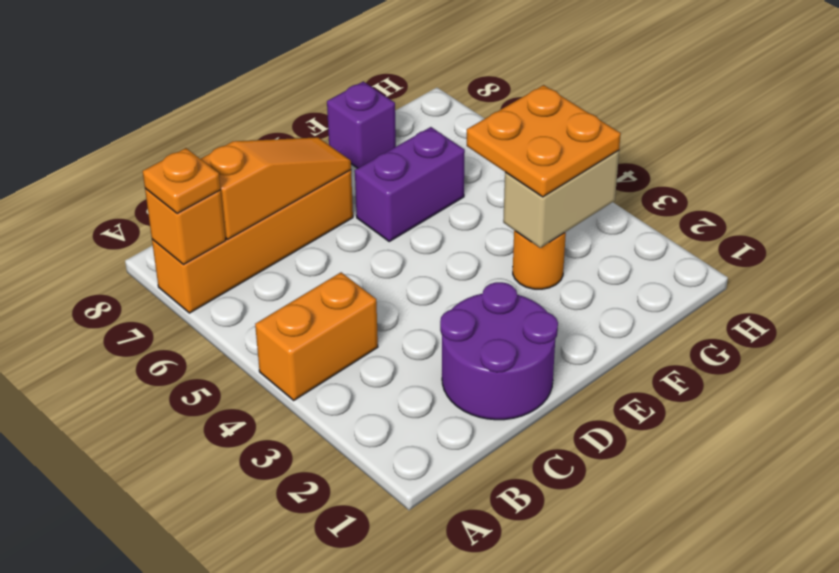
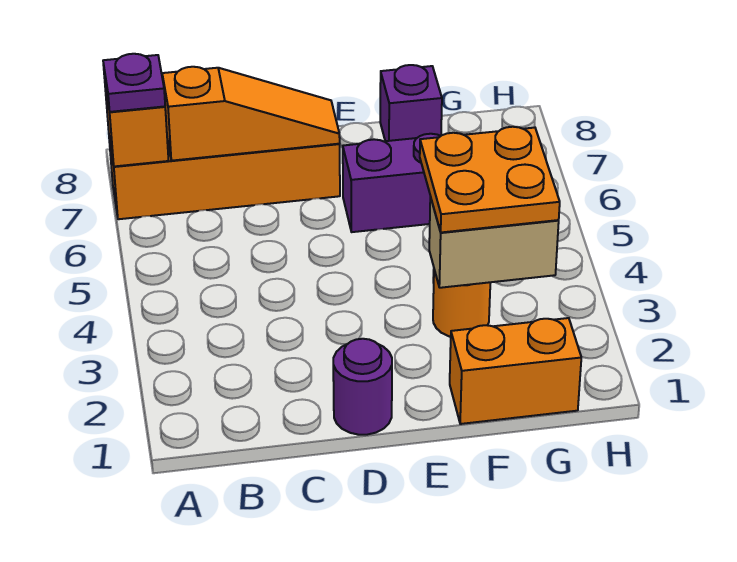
orange brick A4:B4 level 1 -> orange brick F1:G1 level 1
orange plate A7 level 3 -> purple plate A7 level 3
purple round brick C1:D2 level 1 -> purple round brick D1 level 1

